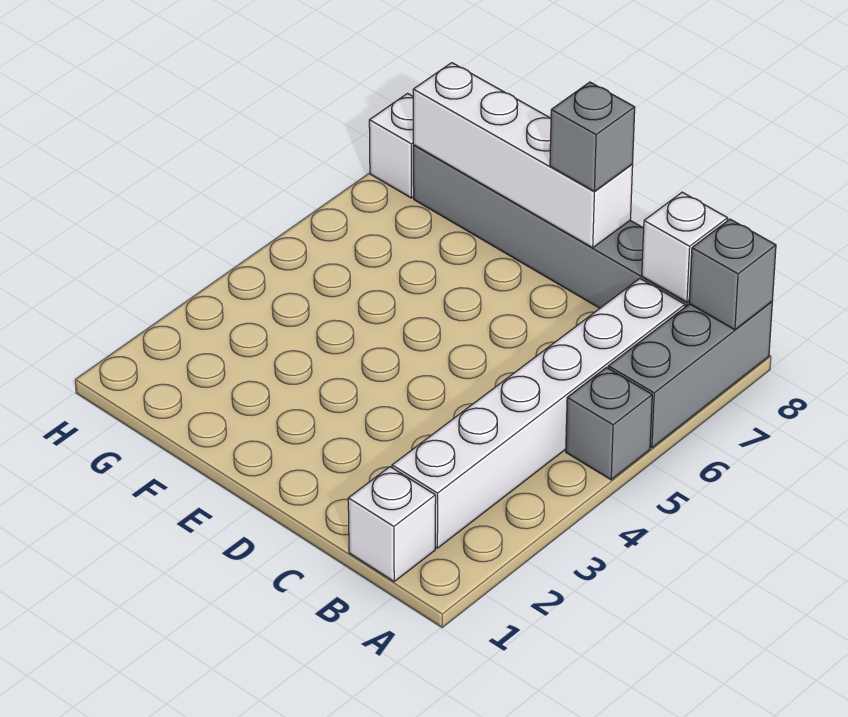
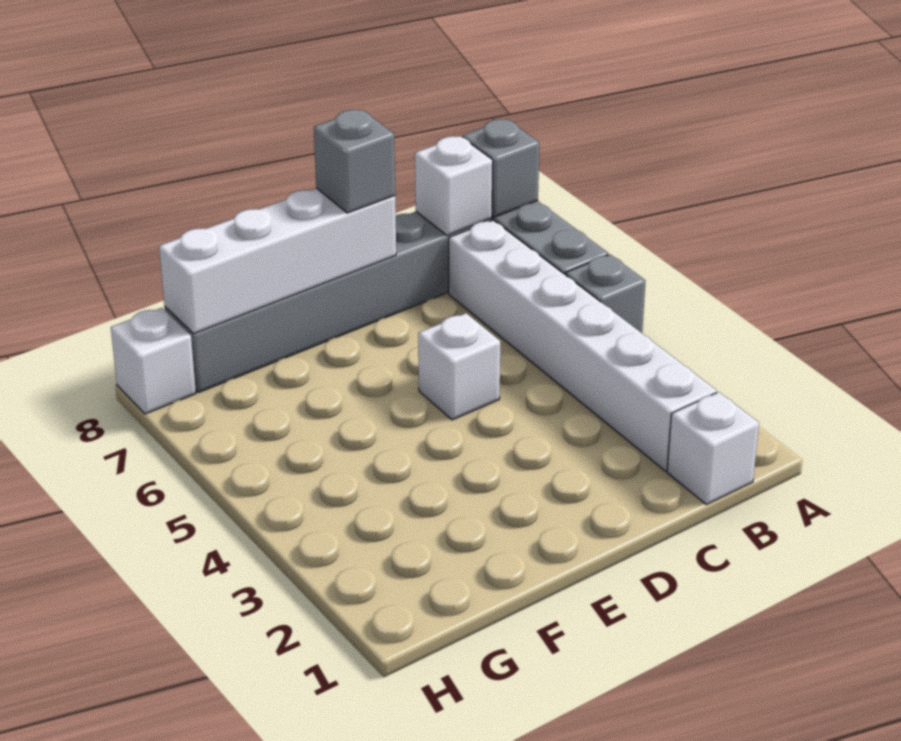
none -> white brick D5 level 1

